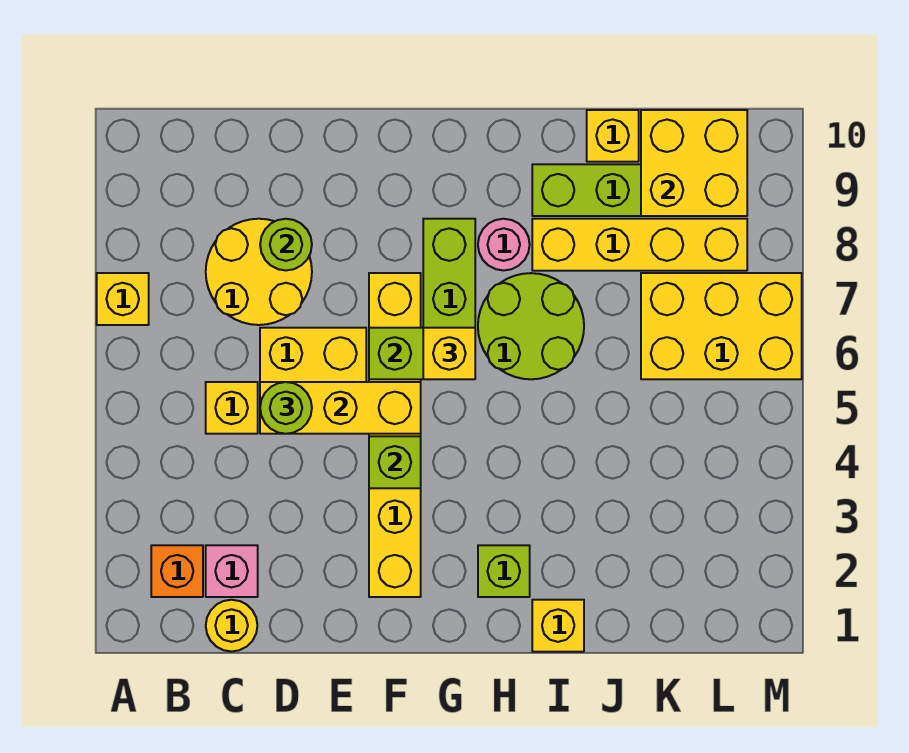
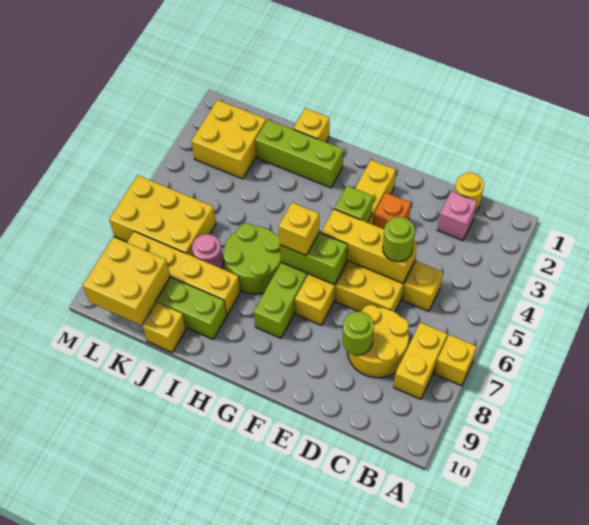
orange brick B2 level 1 -> orange brick E3 level 1
none -> yellow brick B7:B8 level 1
lime brick H2 level 1 -> lime brick H2:J2 level 1
pink round brick H8 level 1 -> pink round brick J7 level 1
none -> yellow brick K2:L3 level 1

